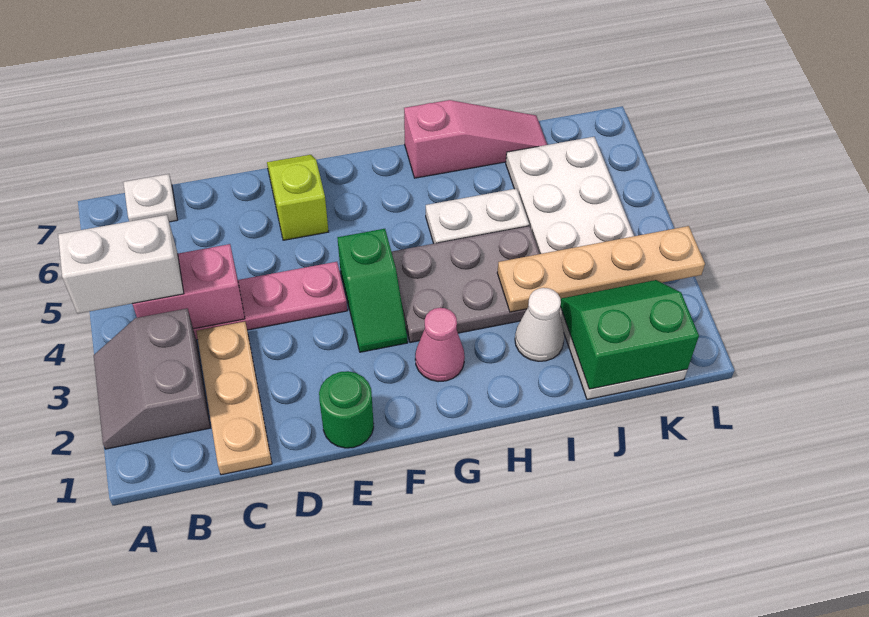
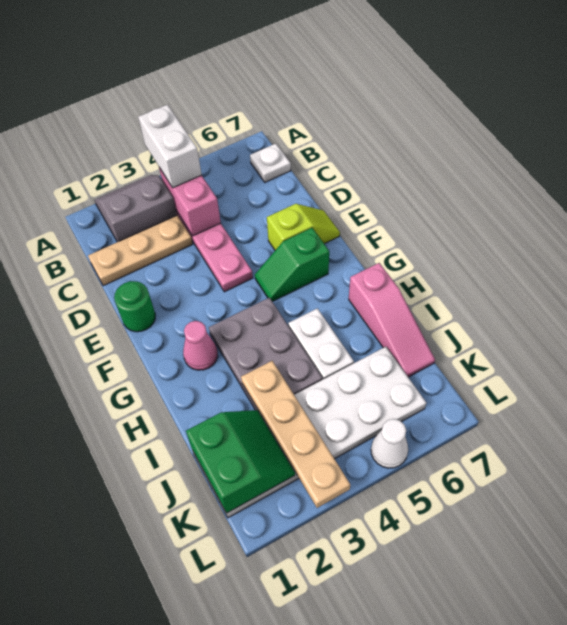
green slope F3:F4 level 1 top 4 -> green slope F5:F6 level 1 top 6
white cone I2 level 1 -> white cone L5 level 1

